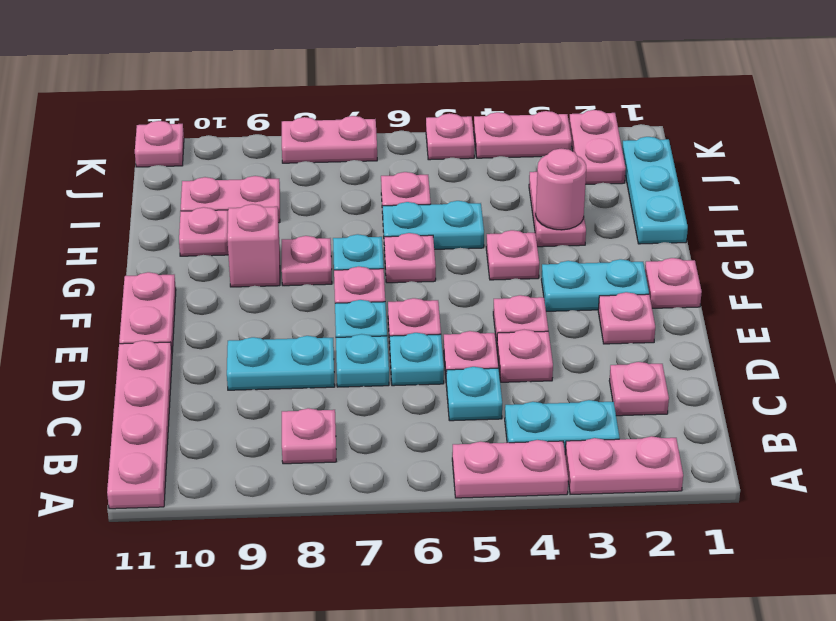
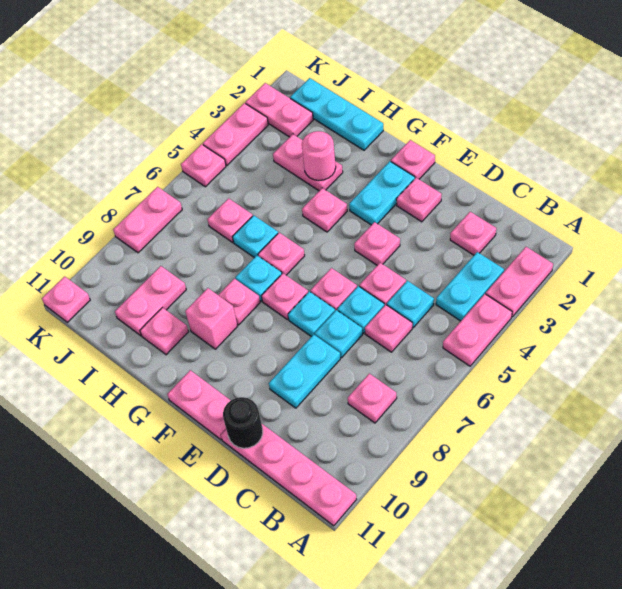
pink plate D4 level 1 -> pink plate C6 level 1
none -> black round brick D11 level 2
cyan plate H5:H6 level 1 -> cyan plate H6 level 1

